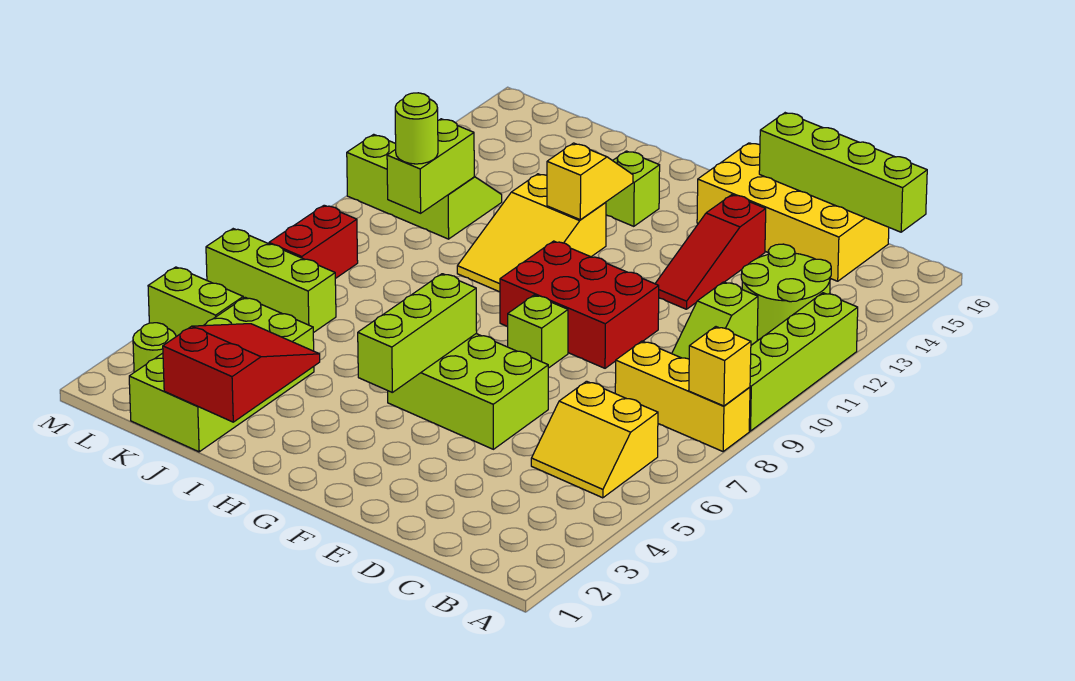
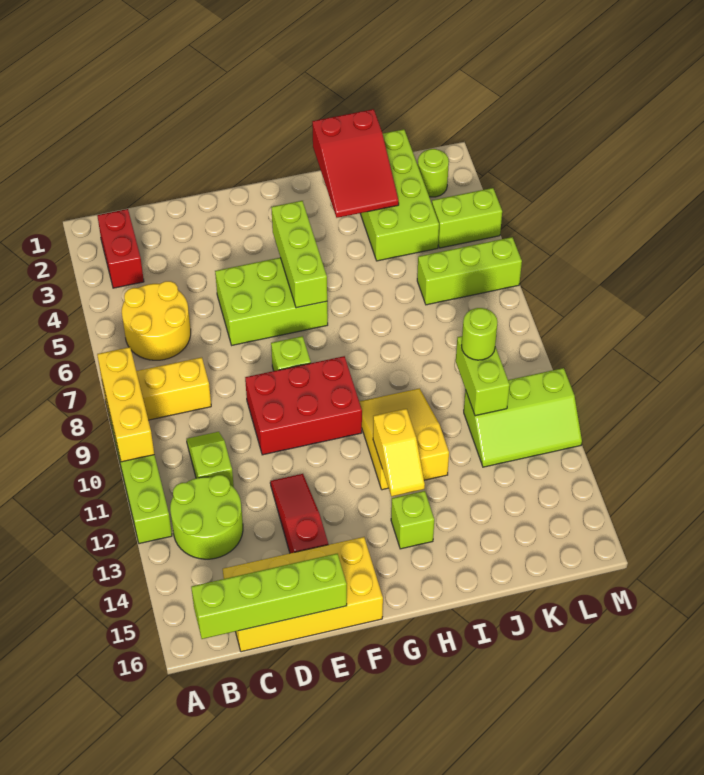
yellow brick A8 level 2 -> yellow brick A8:A10 level 2
yellow slope B5:C6 level 1 top 6 -> yellow round brick B5:C6 level 1
red brick L7:L8 level 1 -> red brick B2:B3 level 1

